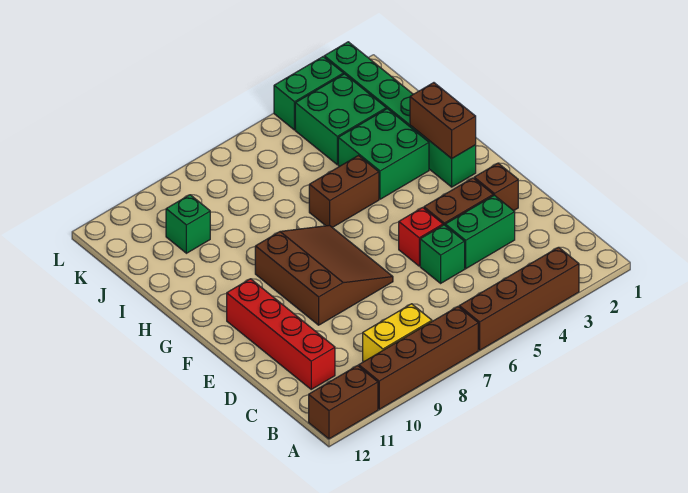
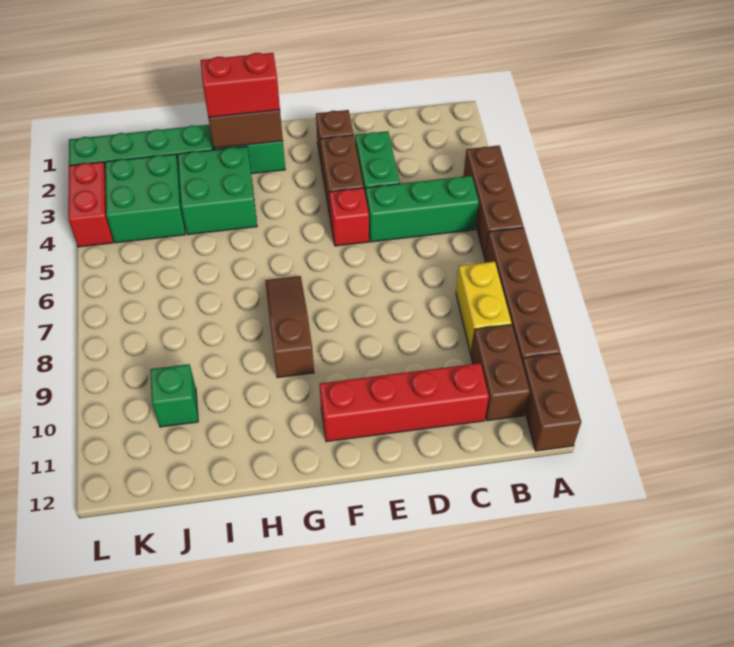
brown brick A3:A6 level 1 -> brown brick A4:A6 level 1
green brick D5 level 1 -> green brick B5:D5 level 1
brown slope E7:G9 level 1 top 9 -> brown slope G7:G9 level 1 top 9
none -> red brick G2:H2 level 3
brown brick H5:H6 level 1 -> brown brick B10:B11 level 1
green brick L3:L4 level 1 -> red brick L3:L4 level 1

